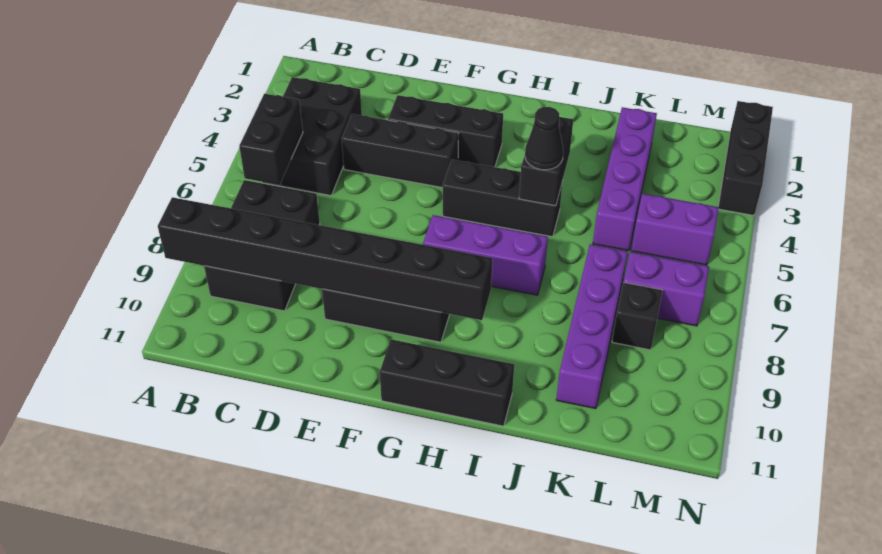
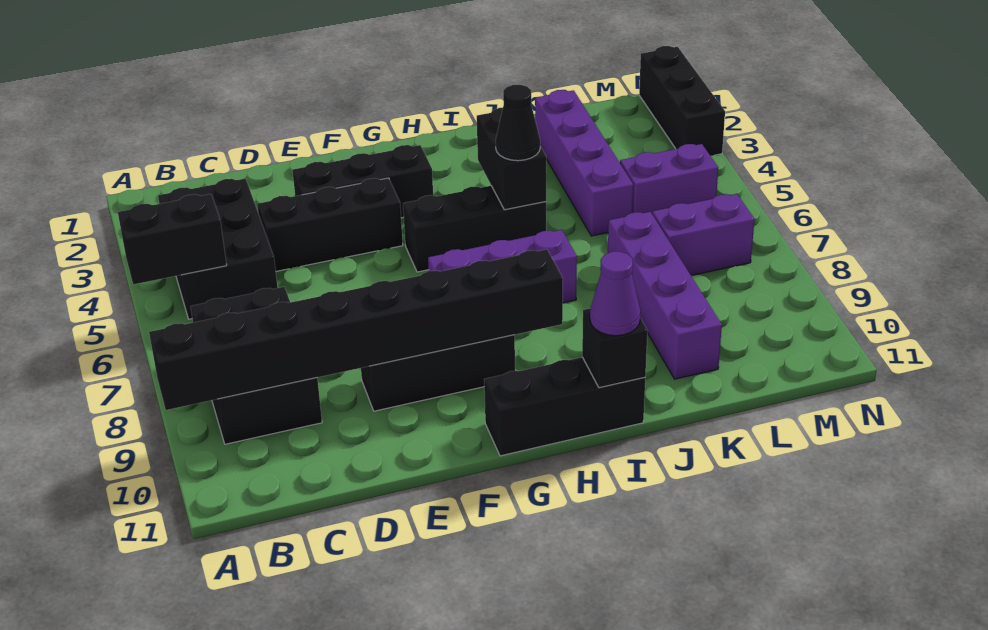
black brick B5:B6 level 2 -> black brick A5:B5 level 2
none -> purple cone I11 level 3
black brick L8 level 1 -> black brick I11 level 2

